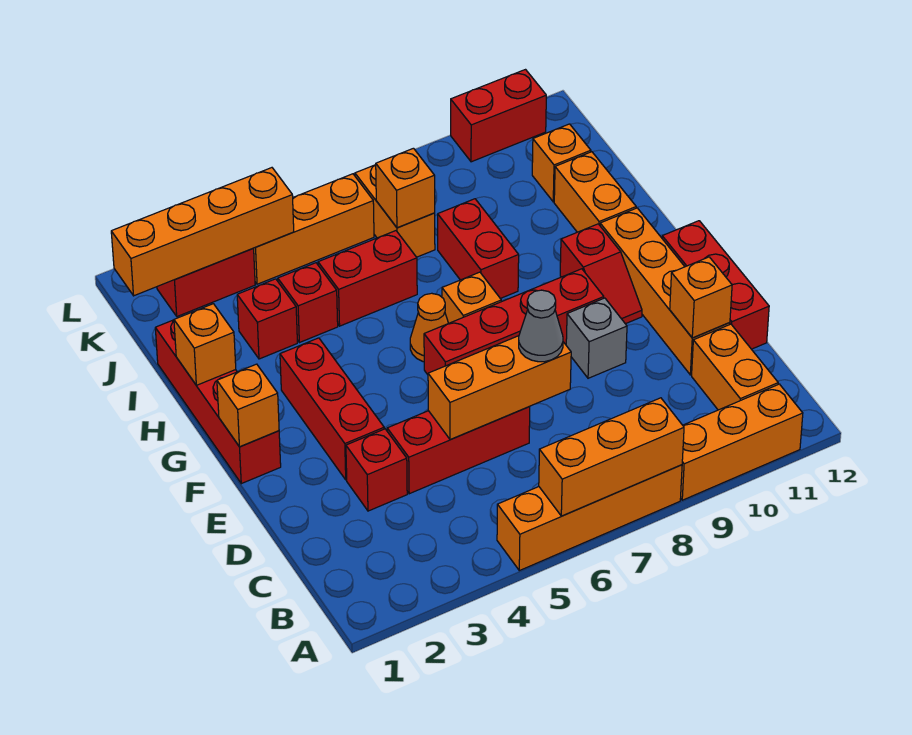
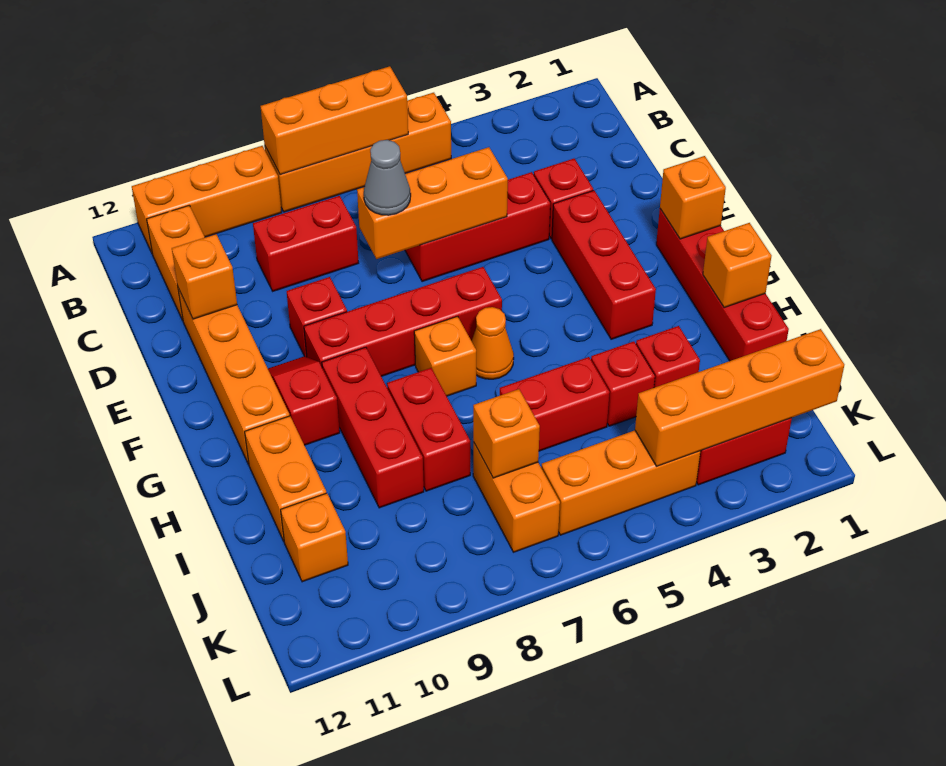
red brick D12:F12 level 1 -> red brick G9:I9 level 1
grey brick E9 level 1 -> red brick E9 level 1
red brick L10:L11 level 1 -> red brick C8:C9 level 1

